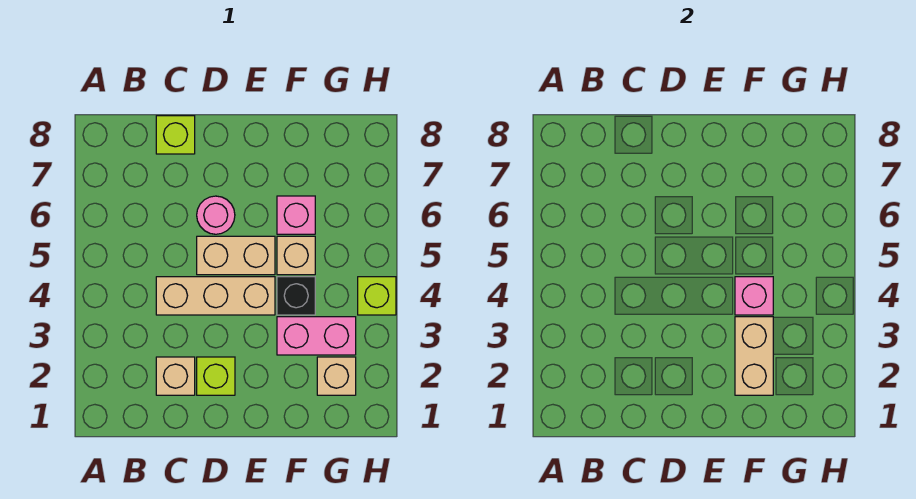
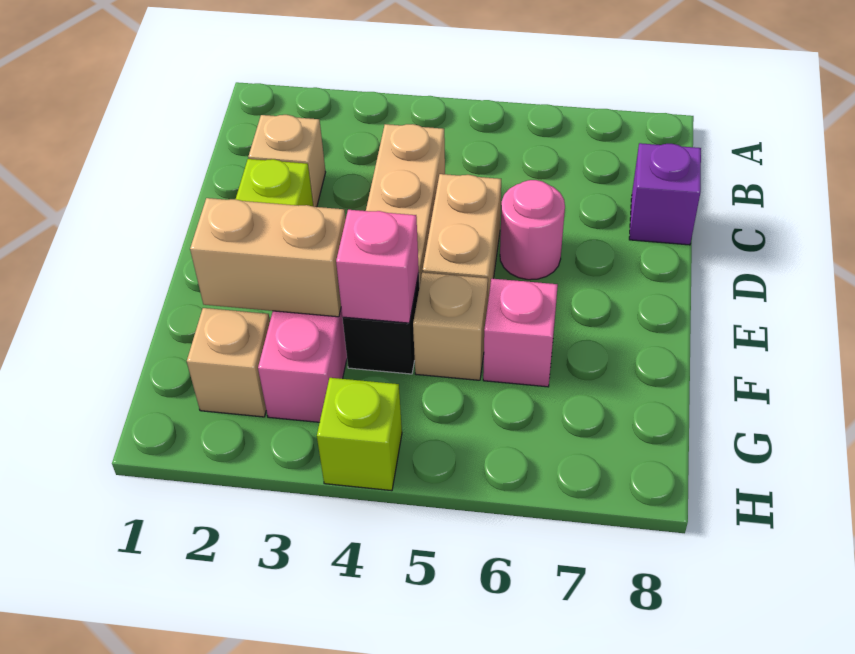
lime brick C8 level 1 -> purple brick C8 level 1

